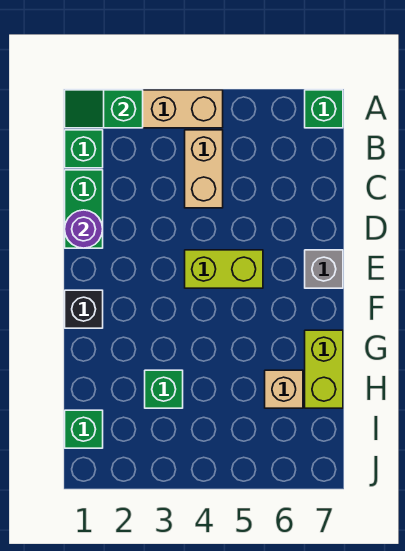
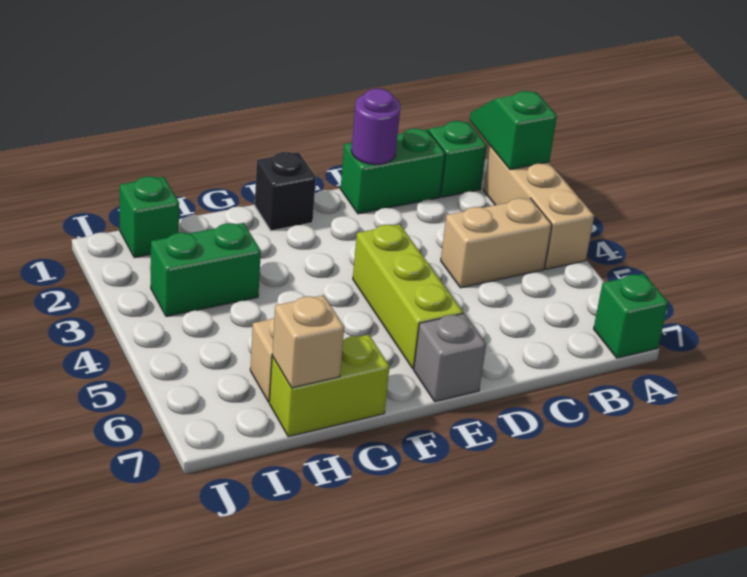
lime brick E4:E5 level 1 -> lime brick E4:E6 level 1
green brick H3 level 1 -> green brick H3:I3 level 1
none -> tan brick H7 level 2

